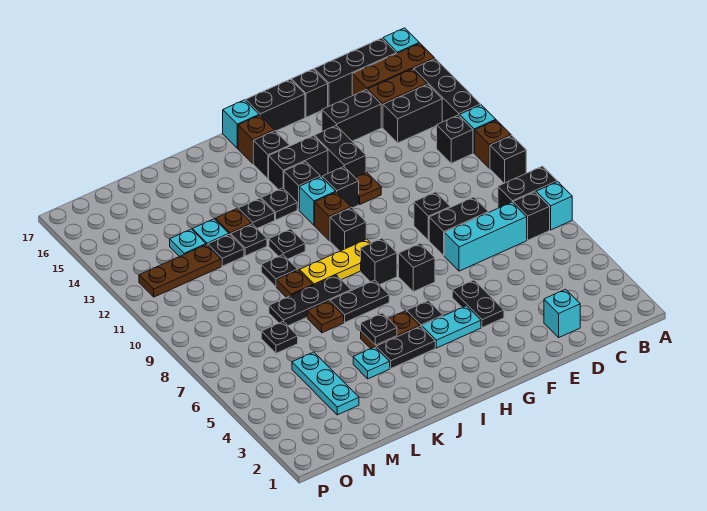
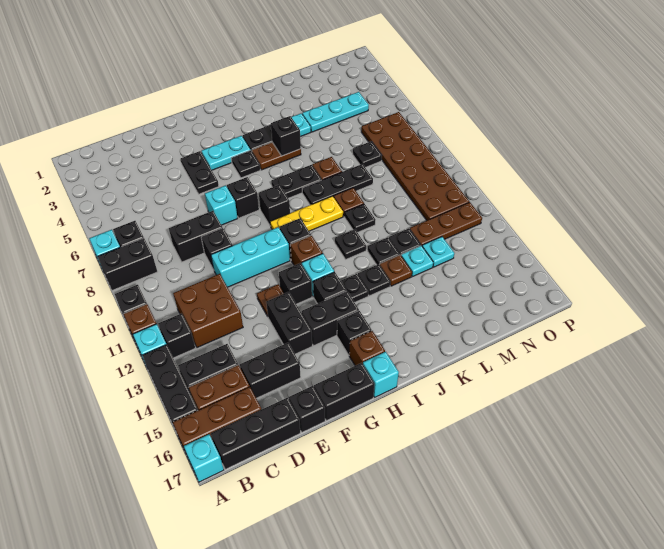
cyan brick C7:E7 level 1 -> cyan brick E10:G10 level 1
none -> brown brick C11:D12 level 1
cyan brick D2 level 1 -> cyan brick F7 level 1
black plate J5 level 2 -> black brick J5 level 2
cyan plate M3:M5 level 1 -> cyan plate L4:N4 level 1
none -> brown plate N6:O11 level 1

